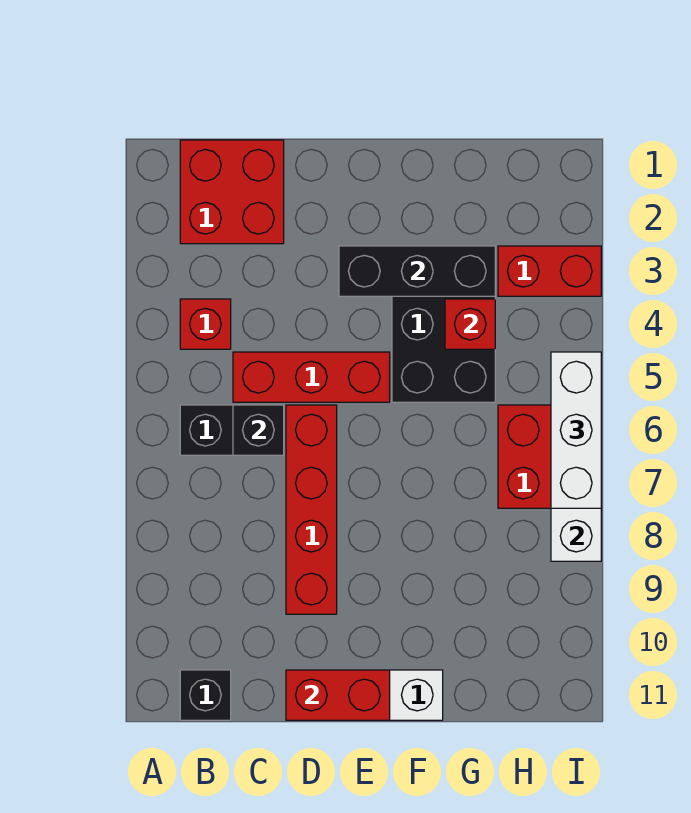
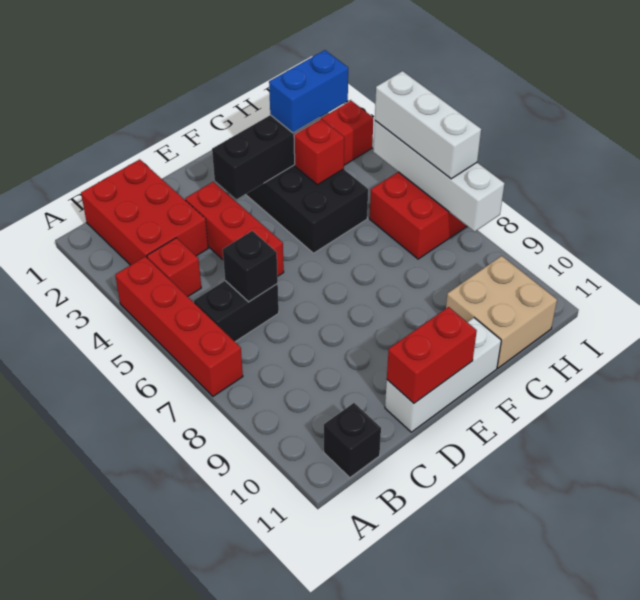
red brick B1:C2 level 1 -> red brick B1:C3 level 1
red brick C5:E5 level 1 -> red brick D3:D5 level 1
red brick D6:D9 level 1 -> red brick A4:A7 level 1
none -> blue brick G3:H3 level 3
none -> tan brick G10:H11 level 1

